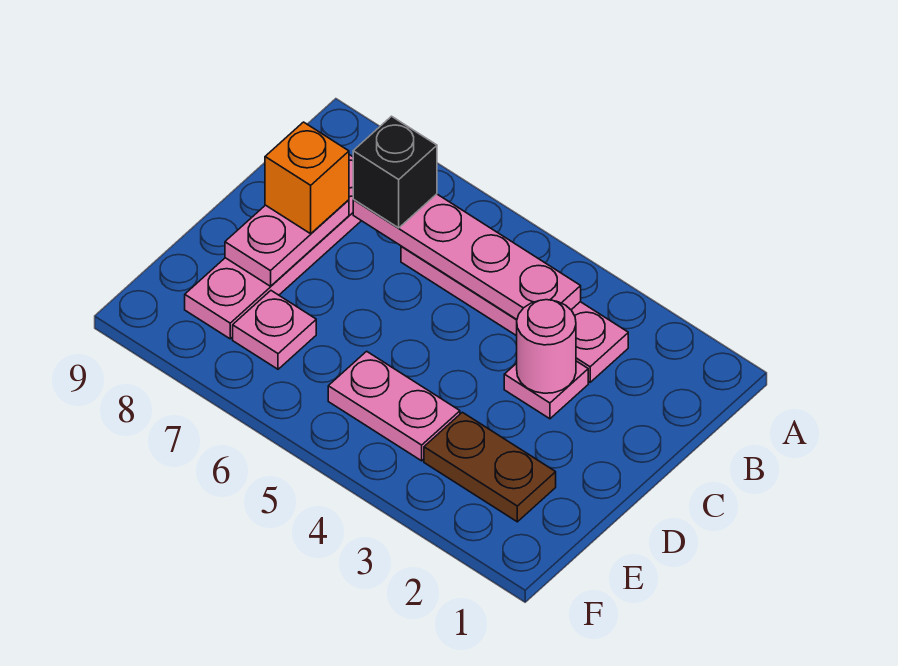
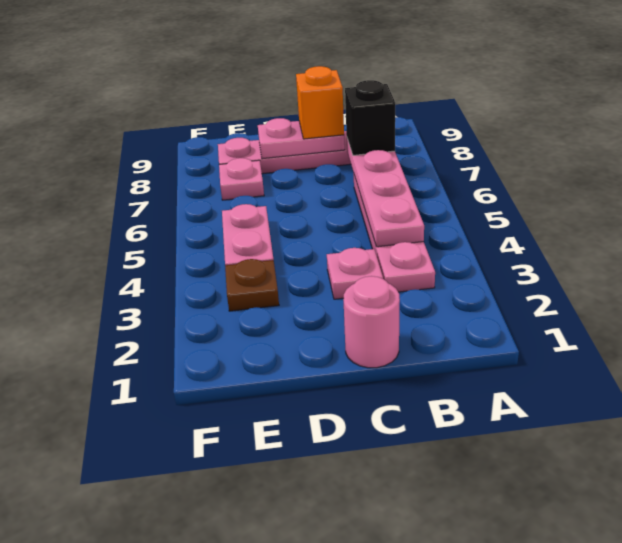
pink round brick C3 level 2 -> pink round brick C1 level 1
brown plate E2:E3 level 1 -> brown plate E3 level 1

